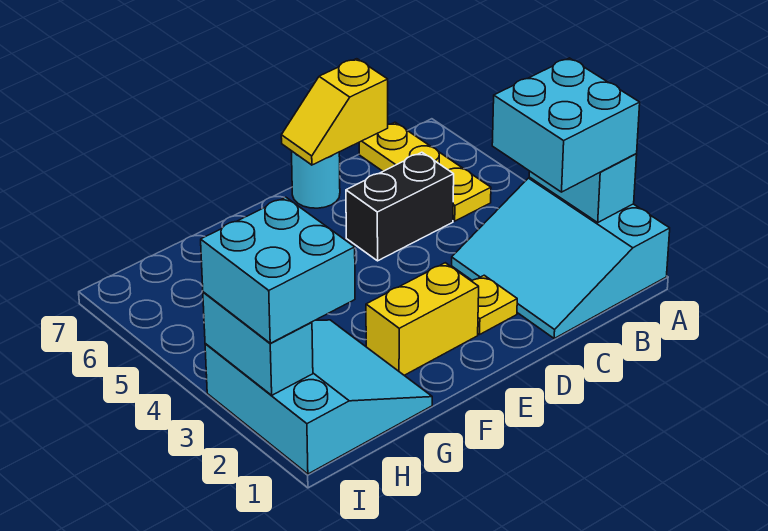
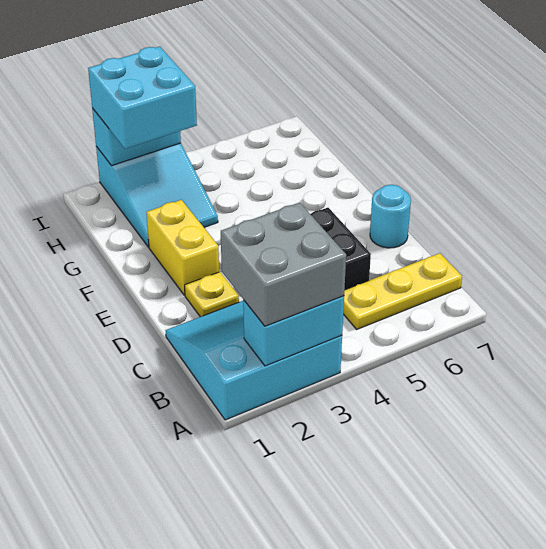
cyan brick A2:B3 level 3 -> grey brick A2:B3 level 3
yellow slope C7:D7 level 2 top C -> none
cyan slope G1:I3 level 1 top I -> cyan slope G2:I3 level 1 top I

